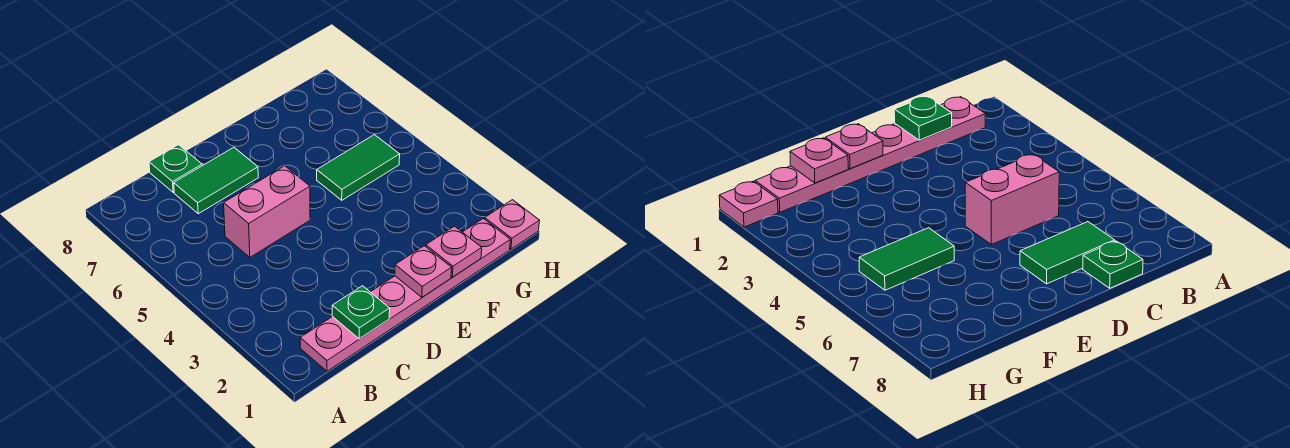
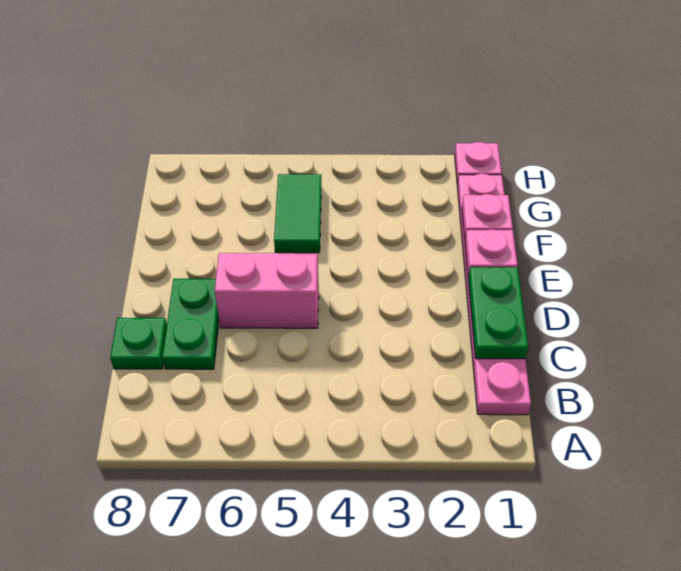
green plate C1 level 2 -> green plate C1:D1 level 2
pink brick C5:D5 level 1 -> pink brick D5:D6 level 1
green tile C7:D7 level 1 -> green plate C7:D7 level 1

